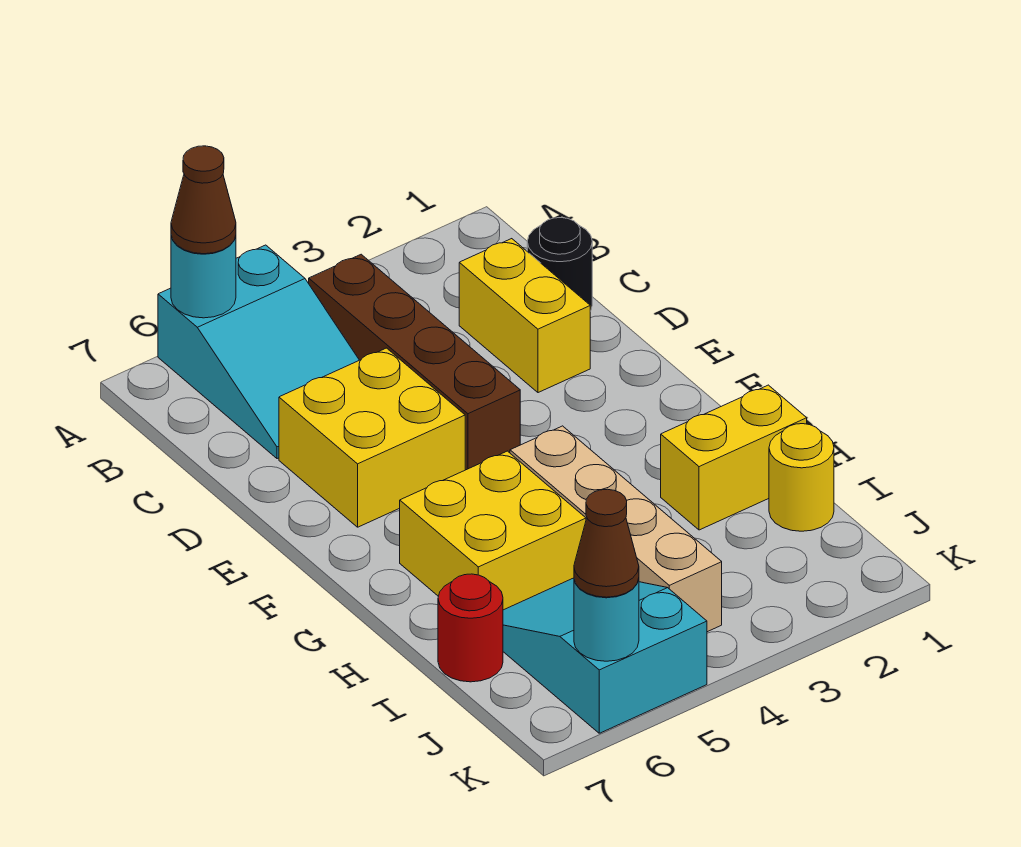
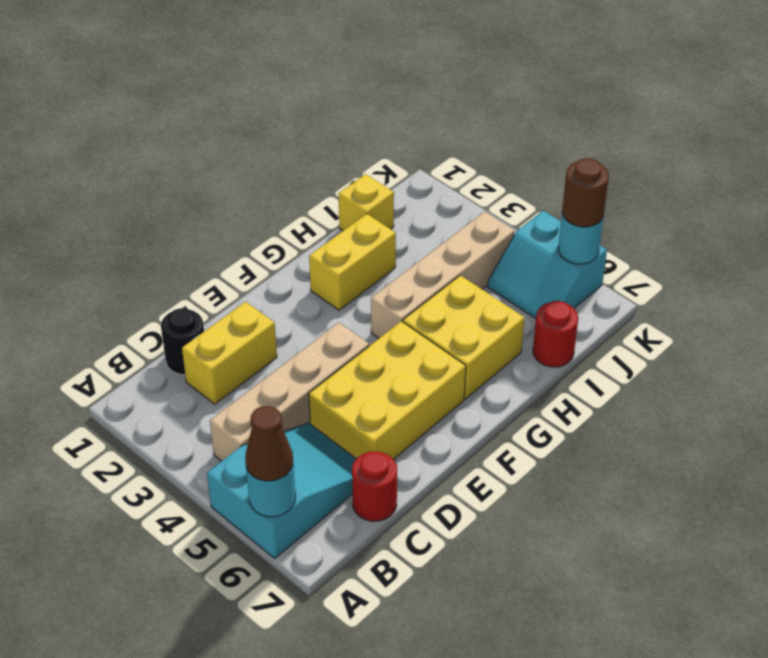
brown brick B4:E4 level 1 -> tan brick B4:E4 level 1
none -> red round brick C7 level 1
yellow brick D5:E6 level 1 -> yellow brick D5:F6 level 1
yellow brick H1:H2 level 1 -> yellow brick G2:H2 level 1
yellow round brick I1 level 1 -> yellow brick I1 level 1
cyan slope I5:K6 level 1 top K -> cyan slope J5:K6 level 1 top K
brown cone K6 level 3 -> brown round brick K6 level 3

